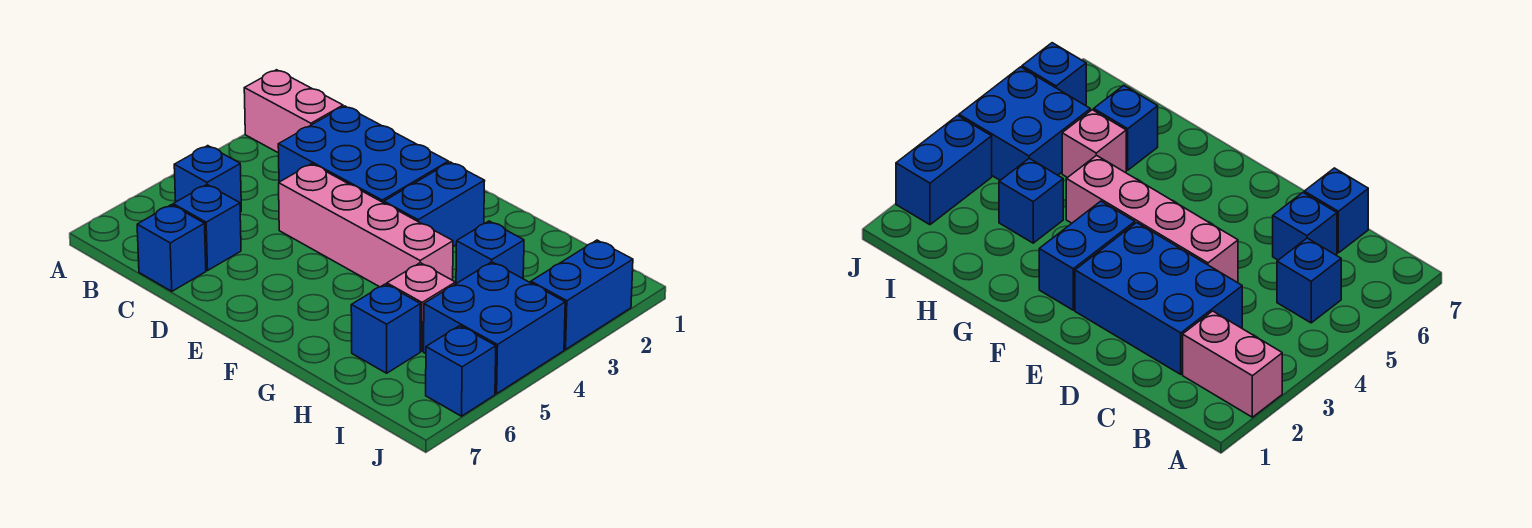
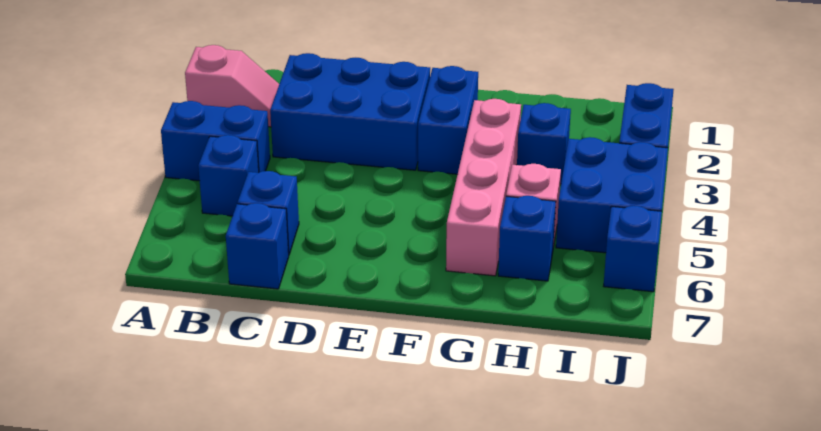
pink brick A2:B2 level 1 -> pink slope A2:B2 level 1 top A
none -> blue brick A4:B4 level 1
pink brick D4:G4 level 1 -> pink brick G3:G6 level 1

